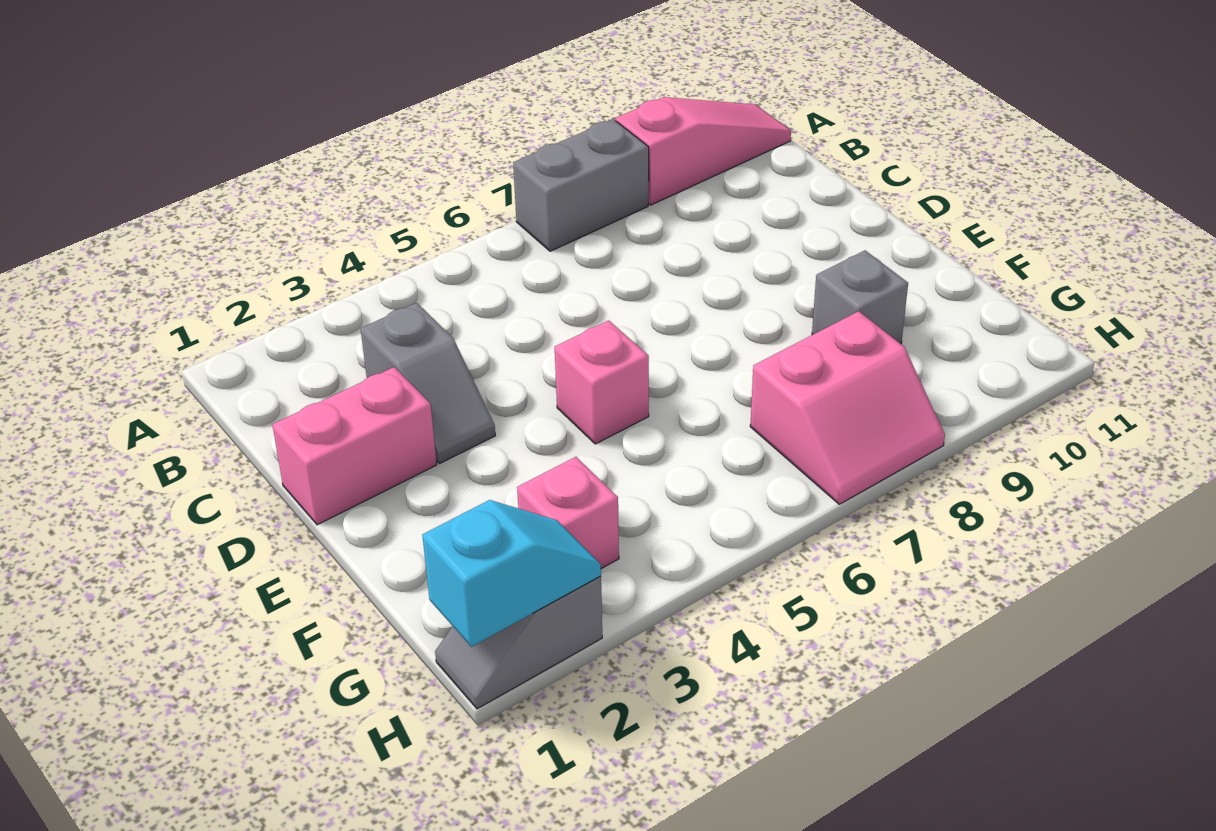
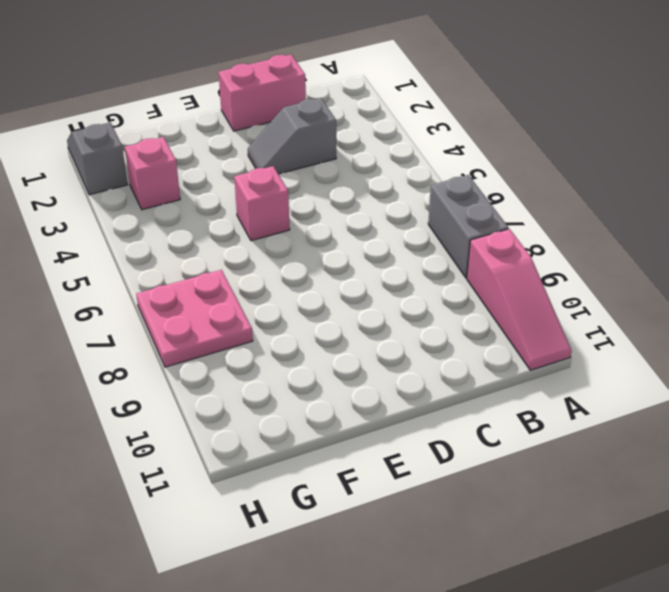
pink brick D1:D2 level 1 -> pink brick C1:D1 level 1
grey brick F9 level 1 -> none
pink slope G7:H8 level 1 top G -> pink plate G7:H8 level 1
cyan slope H1:H2 level 2 top 1 -> none

